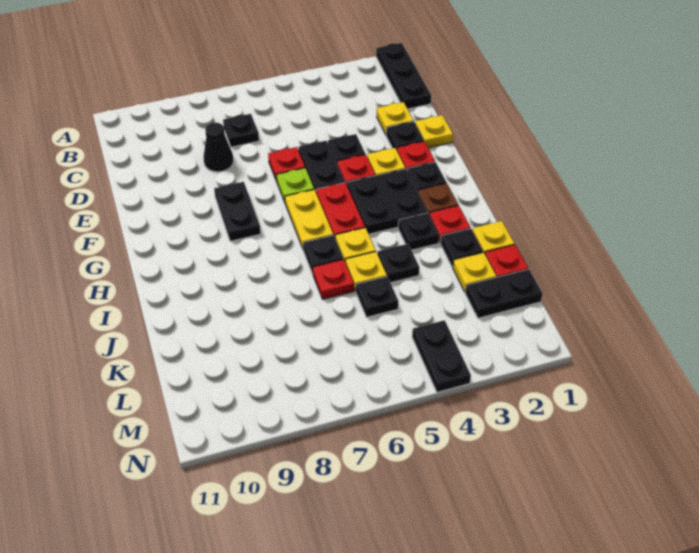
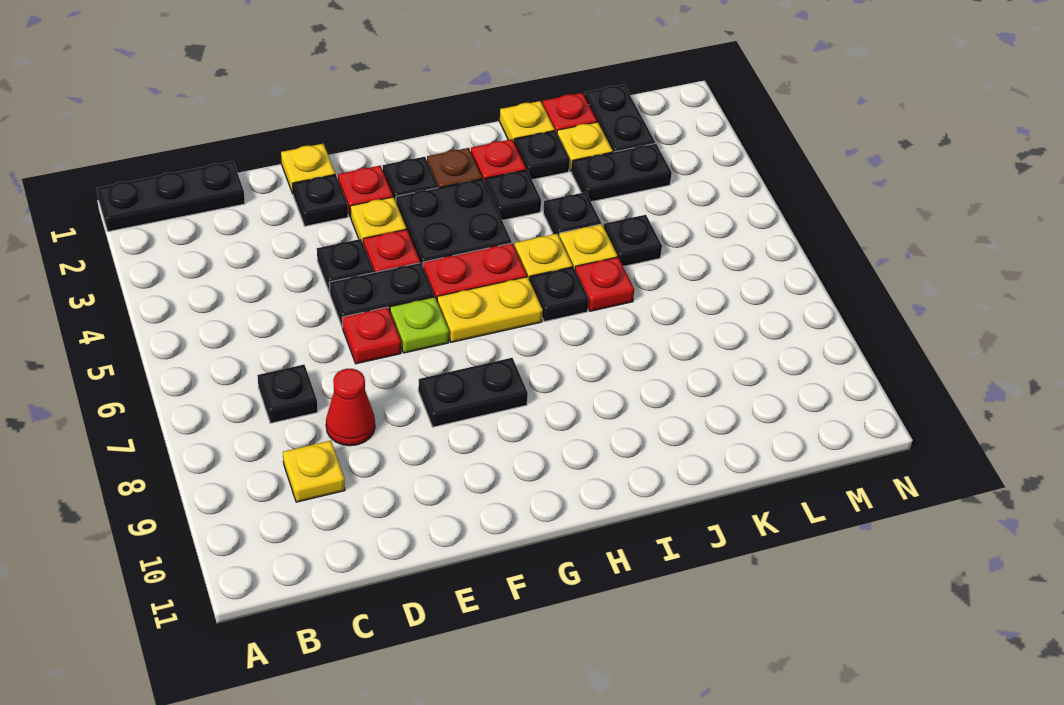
yellow plate D2 level 1 -> yellow plate C9 level 1
black cone D8 level 1 -> red cone D8 level 1
black plate M4:N4 level 1 -> black plate K3:L3 level 1

